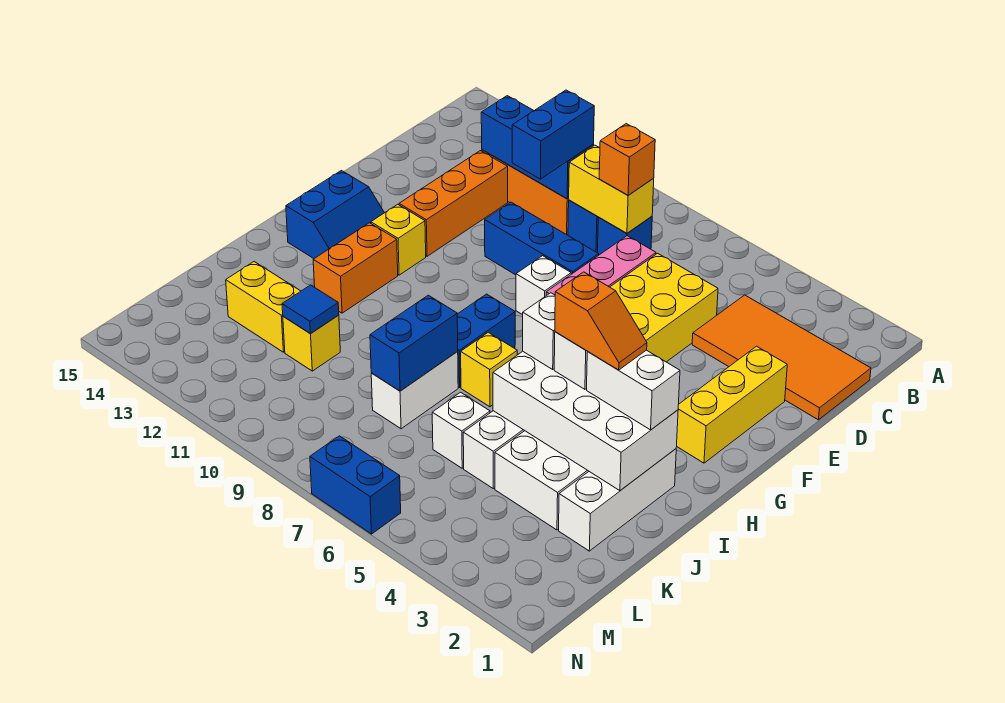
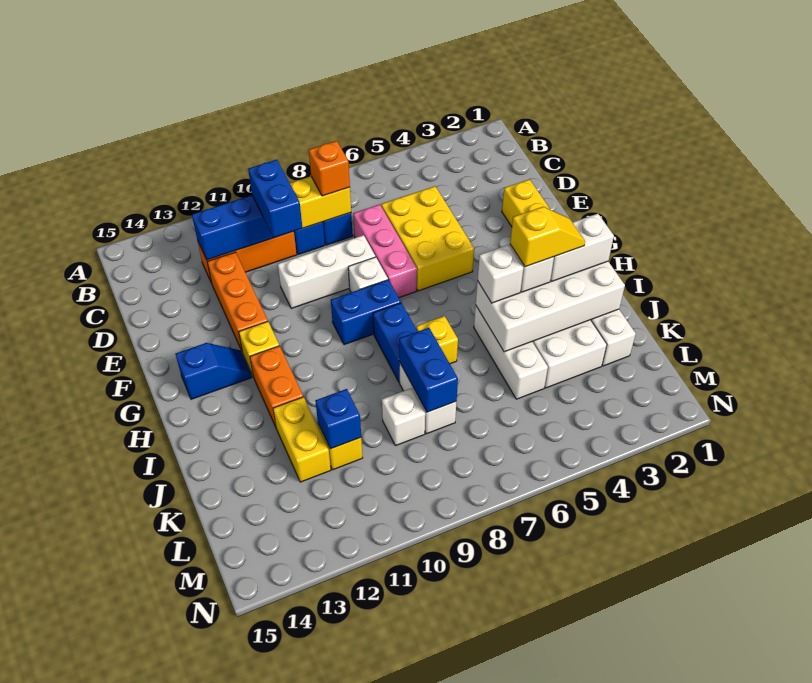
orange tile C1:D4 level 1 -> none
blue brick E8:E10 level 1 -> white brick E8:E10 level 1
blue slope G13:H14 level 1 top 14 -> blue slope G13:G14 level 1 top 14
orange slope I3:I4 level 4 top 4 -> yellow slope I3:I4 level 4 top 4
white brick K6 level 1 -> white brick K9 level 1
blue tile K11 level 2 -> blue brick K11 level 2
yellow brick K12:K13 level 1 -> yellow brick J12:K12 level 1
blue brick N6:N7 level 1 -> blue brick G8:G9 level 1

